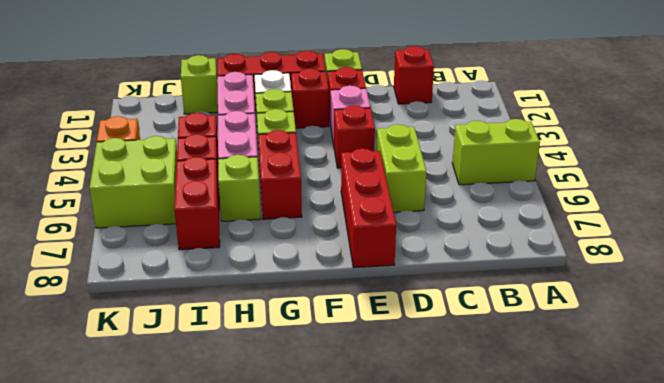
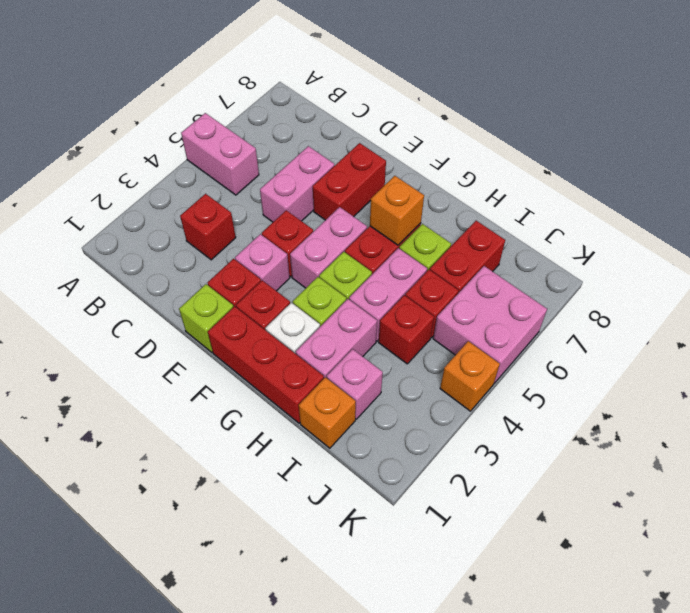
lime brick A5:B5 level 1 -> pink brick A5:B5 level 1
red brick C1 level 1 -> red brick C3 level 1
lime brick D5:D6 level 1 -> pink brick D5:D6 level 1
red brick E6:E8 level 1 -> red brick E6:E7 level 1
none -> pink brick F4:F5 level 1
none -> orange brick G6 level 2
lime brick I1 level 1 -> orange brick I1 level 1
none -> pink brick I2 level 1
lime brick J5:K6 level 1 -> pink brick J5:K6 level 1

